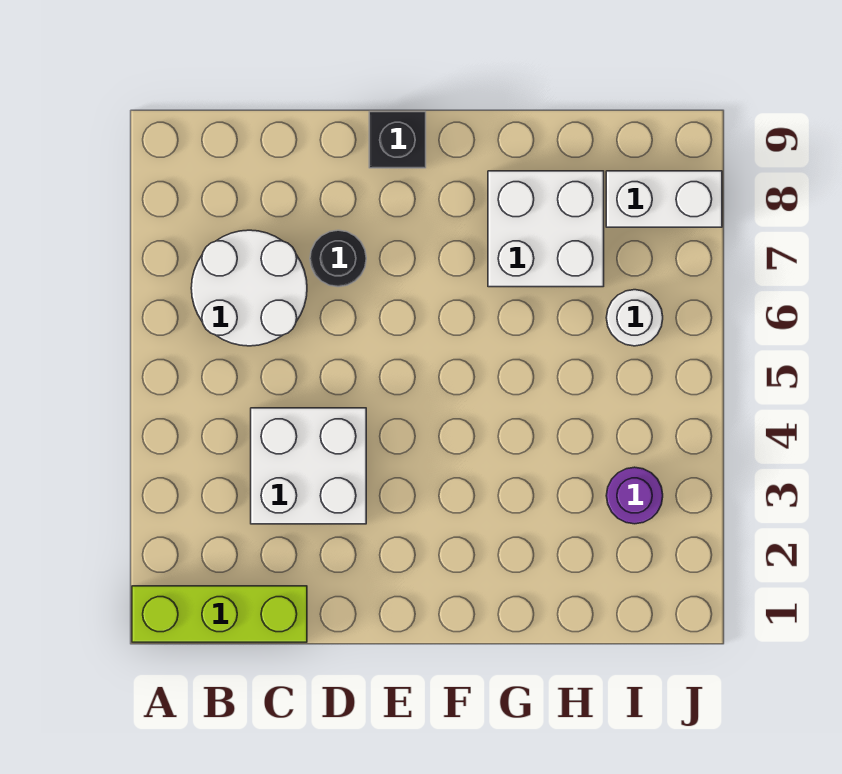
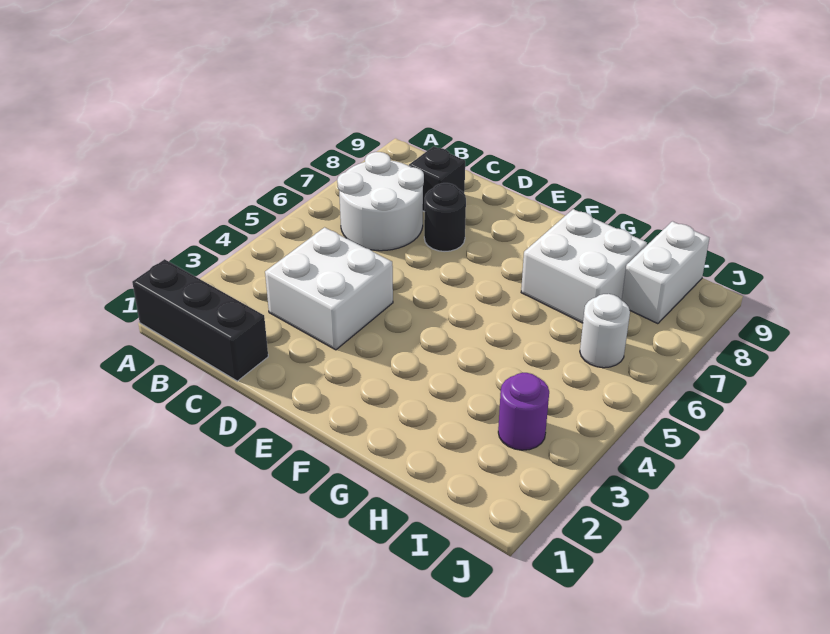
lime brick A1:C1 level 1 -> black brick A1:C1 level 1
black brick E9 level 1 -> black brick C8 level 1
white brick I8:J8 level 1 -> white brick I8:I9 level 1

